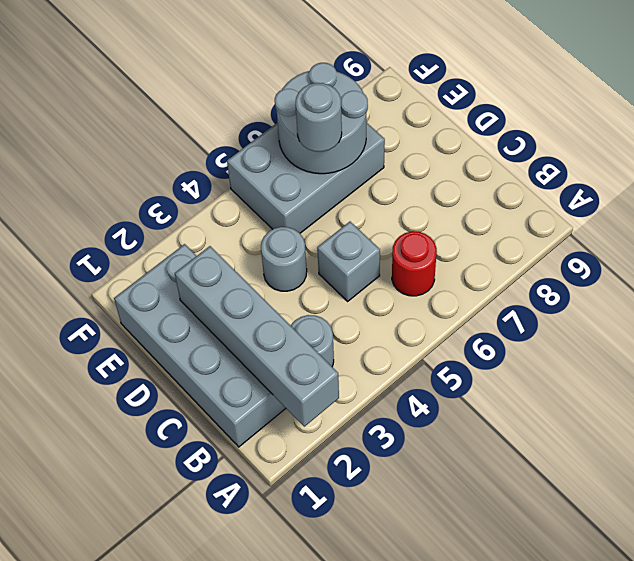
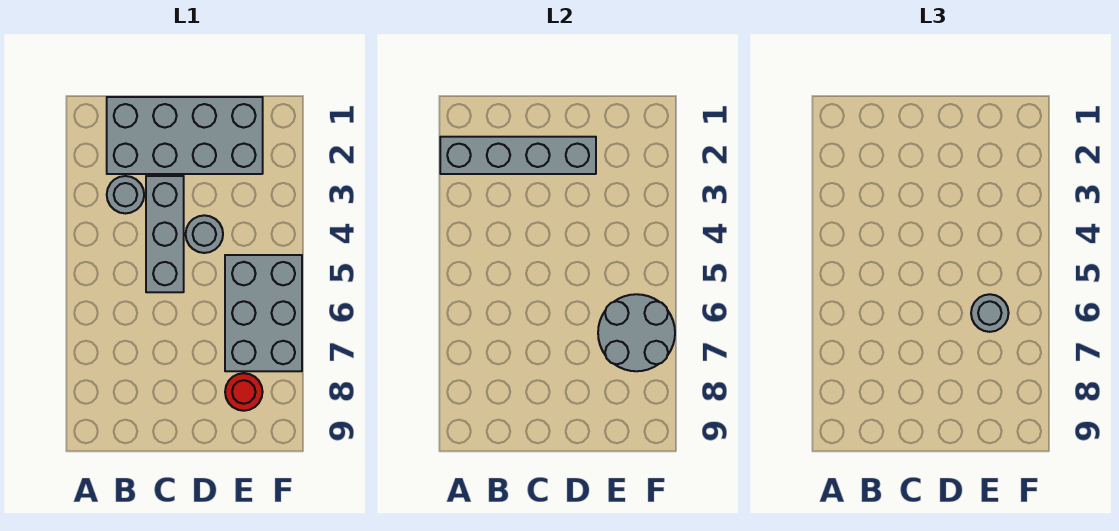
red round brick B6 level 1 -> red round brick E8 level 1
grey brick C5 level 1 -> grey brick C3:C5 level 1

